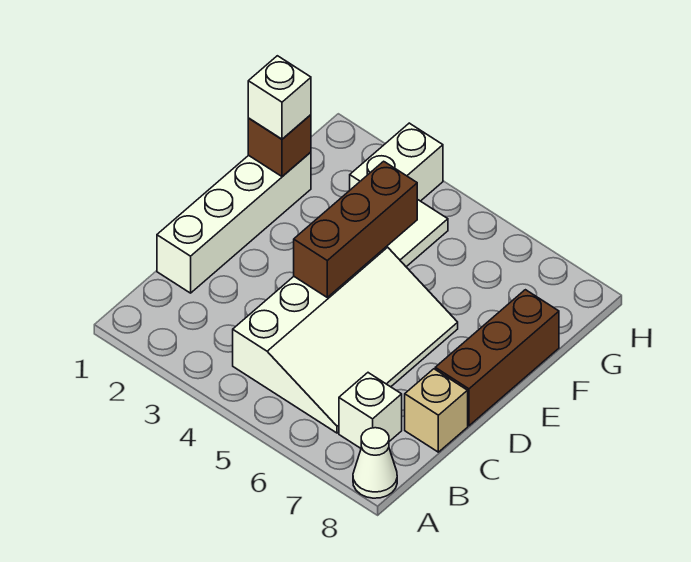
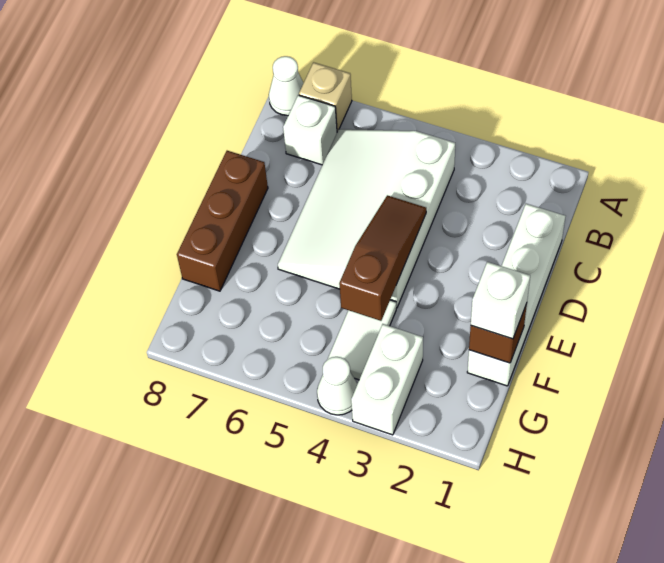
tan brick C8 level 1 -> tan brick A7 level 1
brown brick D4:F4 level 2 -> brown slope D4:F4 level 2 top F
none -> white cone H4 level 1

